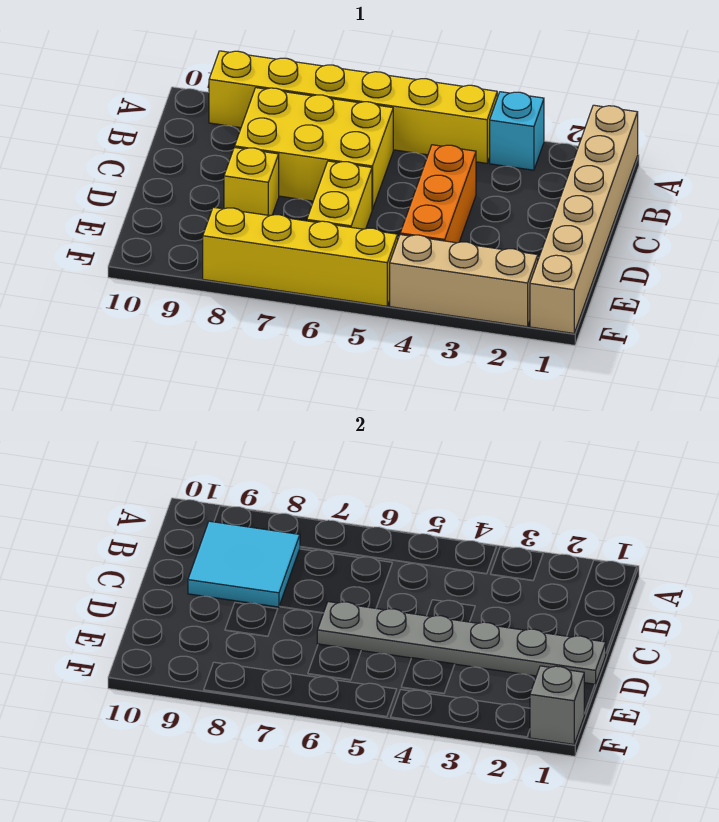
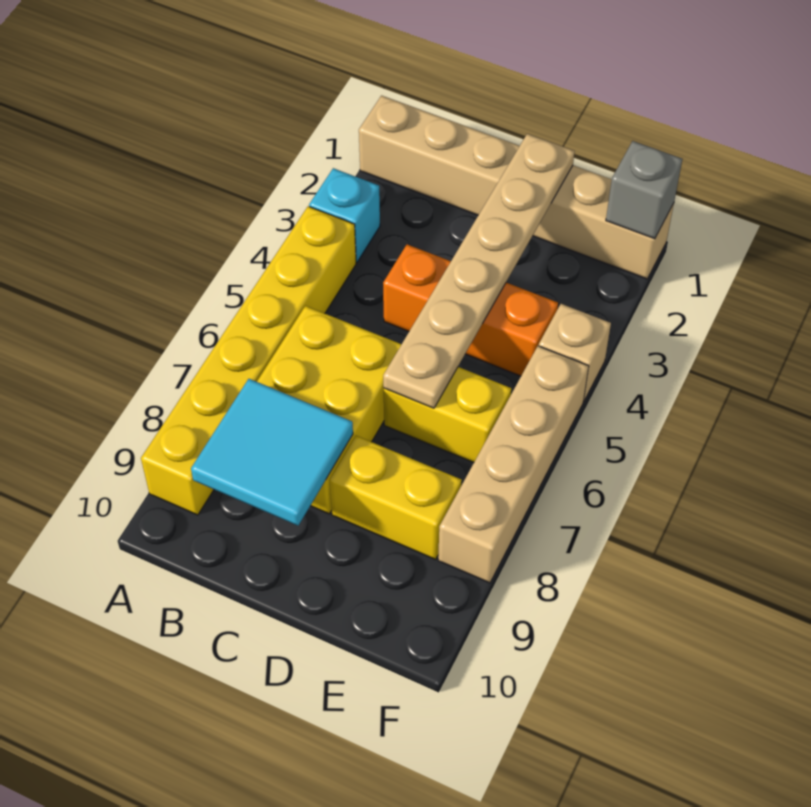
grey plate D1:D6 level 2 -> tan plate D1:D6 level 2
yellow brick D8 level 1 -> yellow brick D8:E8 level 1
tan brick F2:F4 level 1 -> tan brick F4 level 1
yellow brick F5:F8 level 1 -> tan brick F5:F8 level 1

